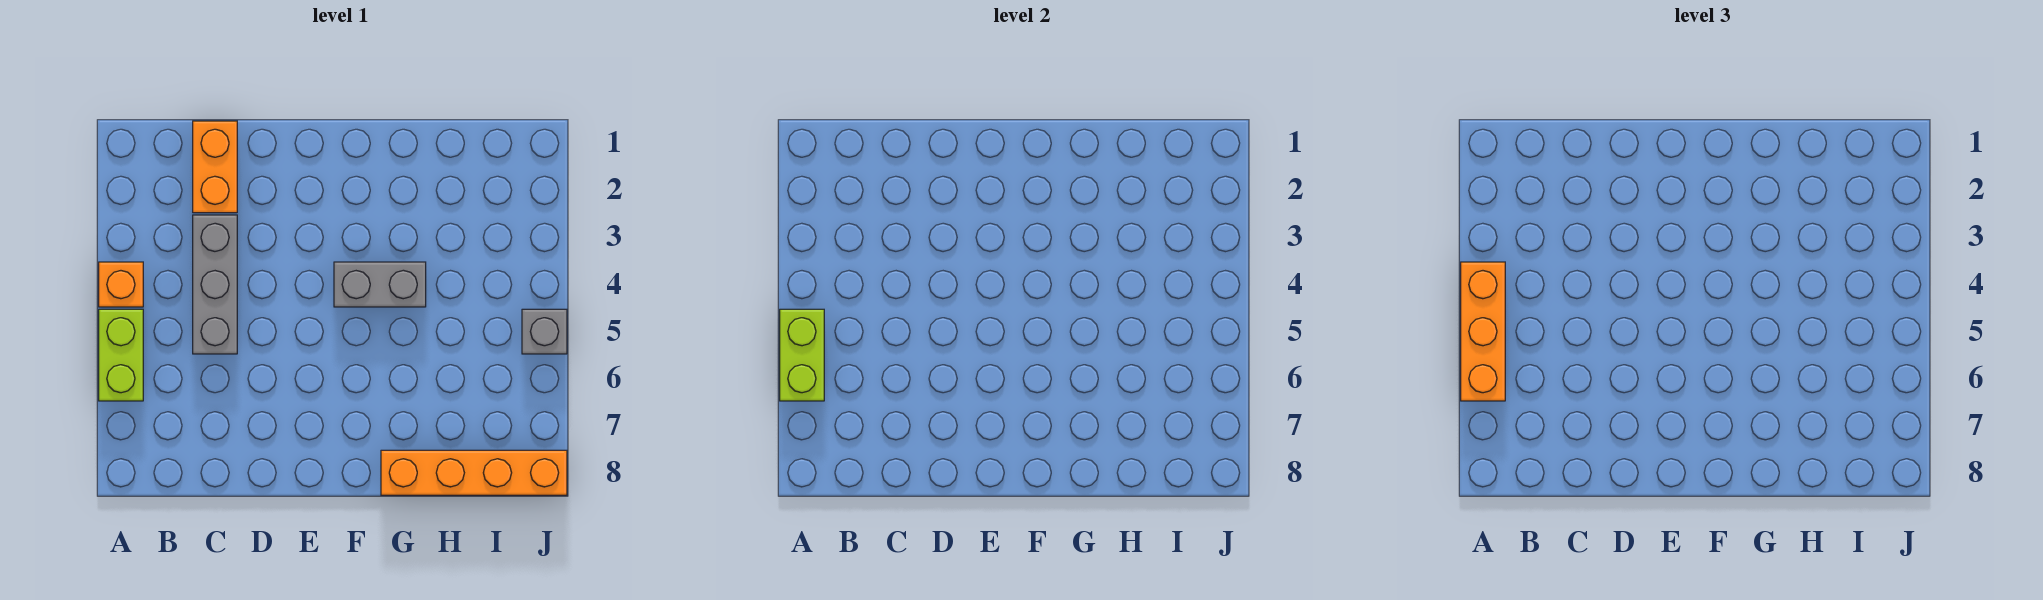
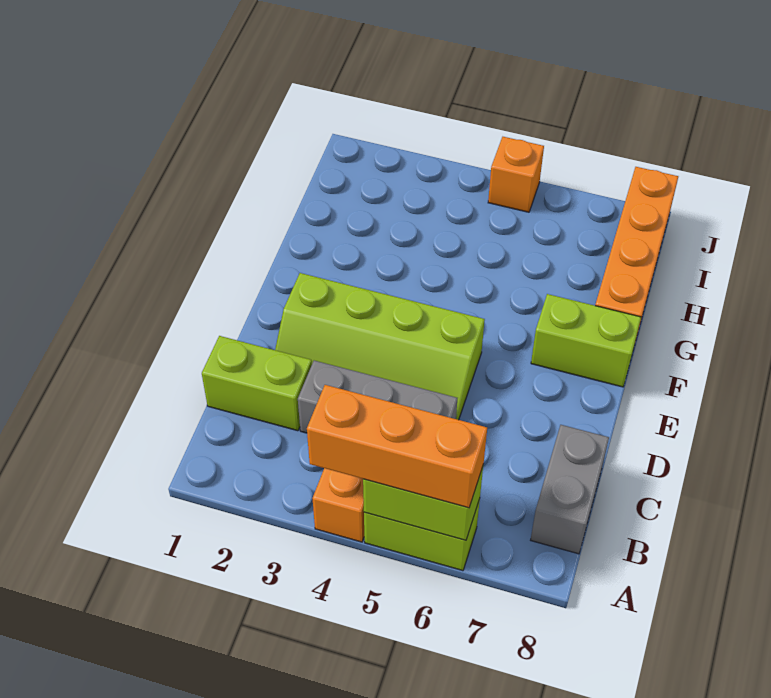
orange brick C1:C2 level 1 -> lime brick C1:C2 level 1
none -> lime slope D2:E5 level 1 top E
grey brick F4:G4 level 1 -> grey brick B8:C8 level 1
none -> lime brick F7:F8 level 1
grey brick J5 level 1 -> orange brick J5 level 1

